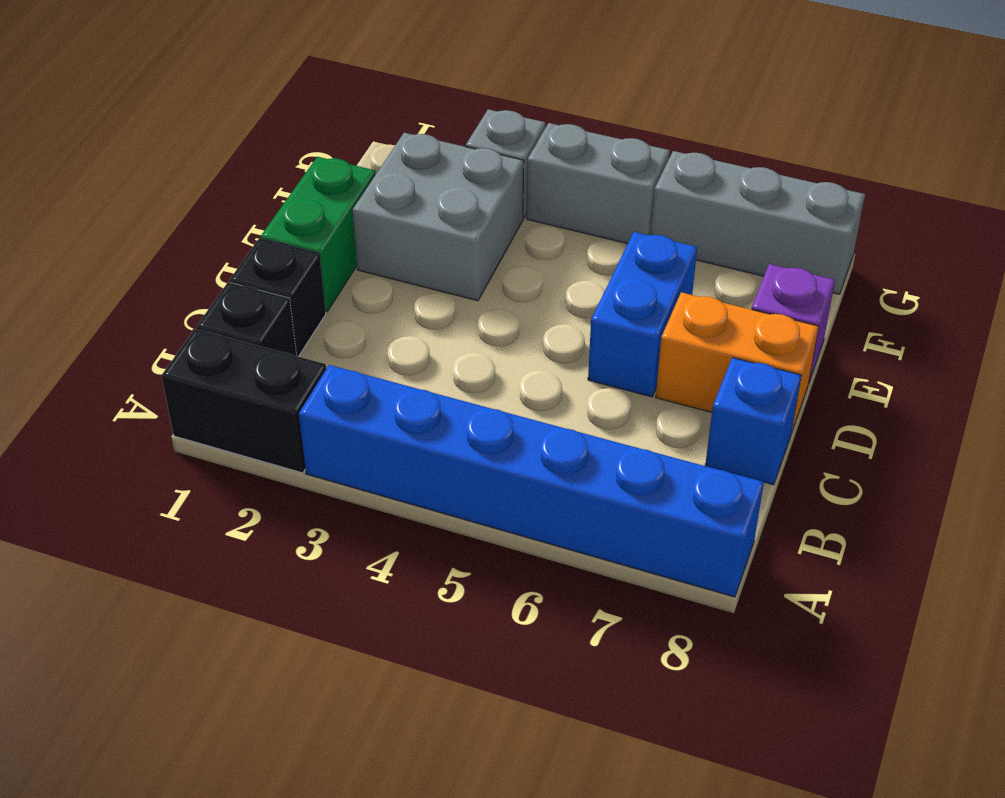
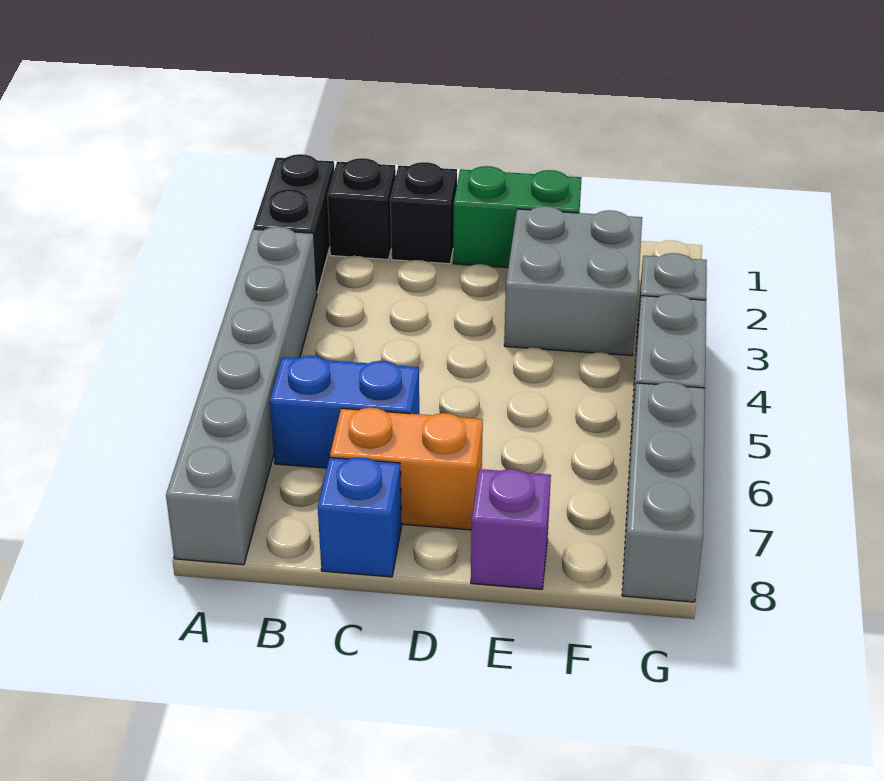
blue brick A3:A8 level 1 -> grey brick A3:A8 level 1
blue brick D6:E6 level 1 -> blue brick B6:C6 level 1
orange brick D7:D8 level 1 -> orange brick C7:D7 level 1

